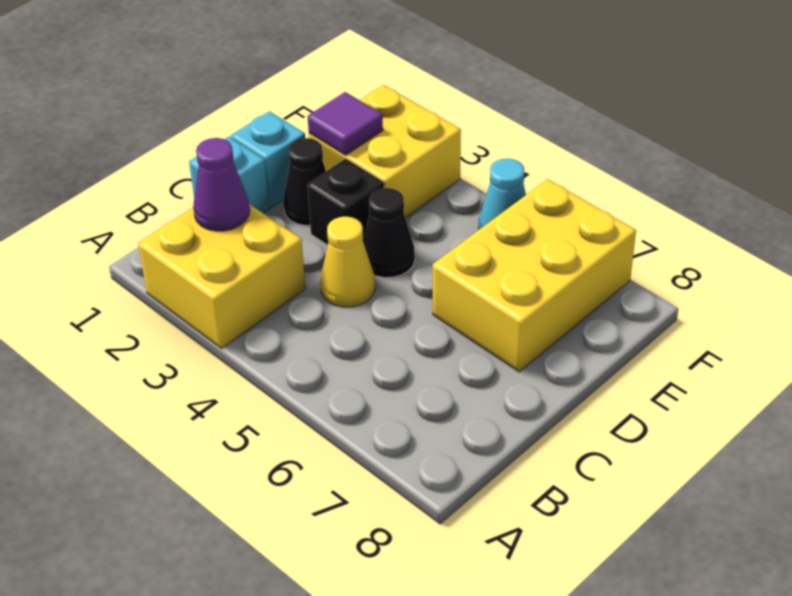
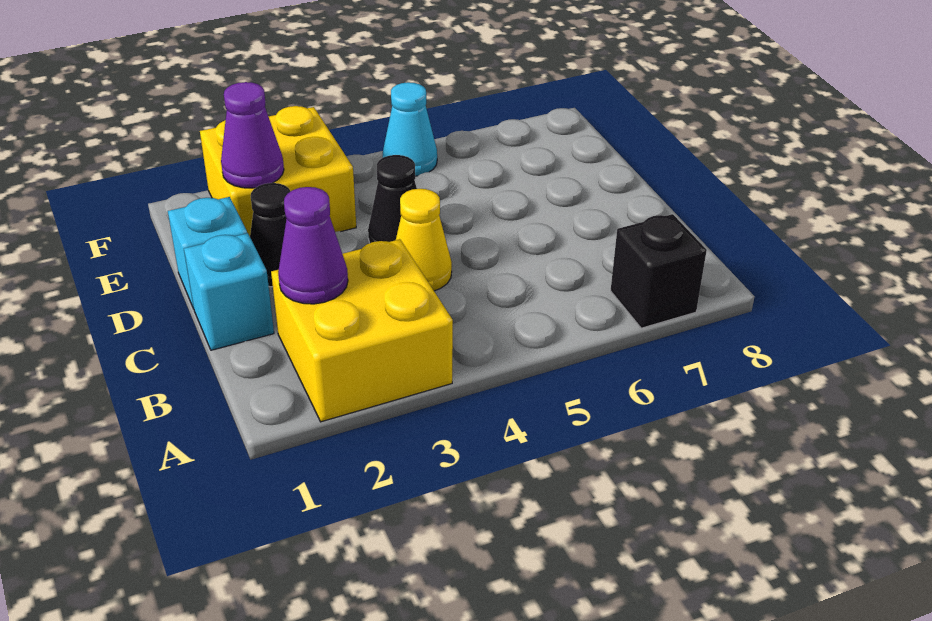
black brick D3 level 1 -> black brick A7 level 1
yellow brick D6:F7 level 1 -> none
purple tile E2 level 2 -> purple cone E2 level 2

